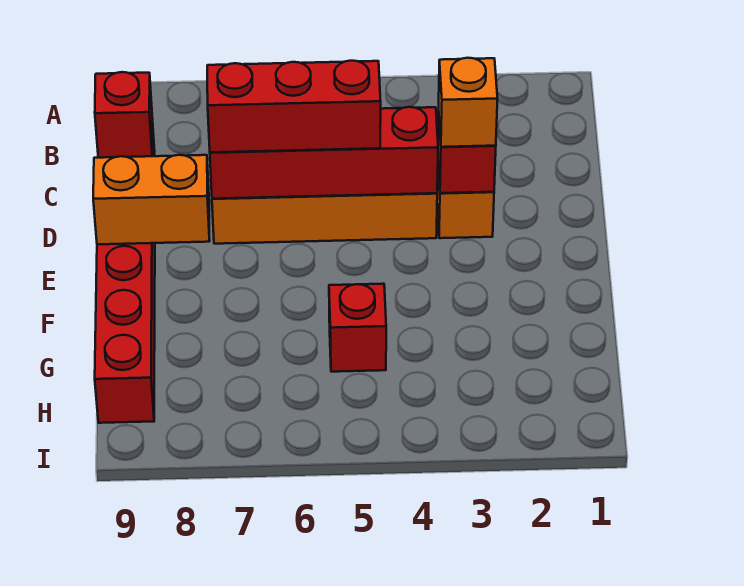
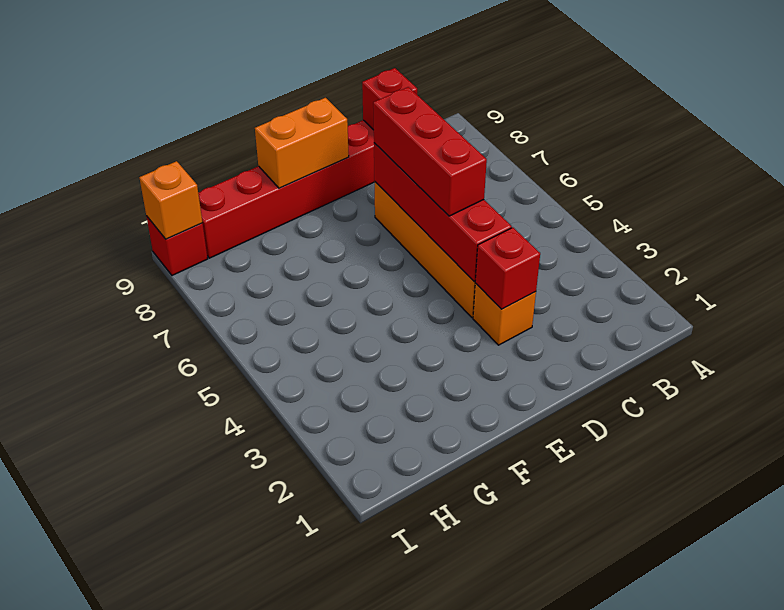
orange brick D3 level 3 -> orange brick I9 level 2
orange brick E8:E9 level 2 -> orange brick E9:F9 level 2
red brick G5 level 1 -> red brick I9 level 1

